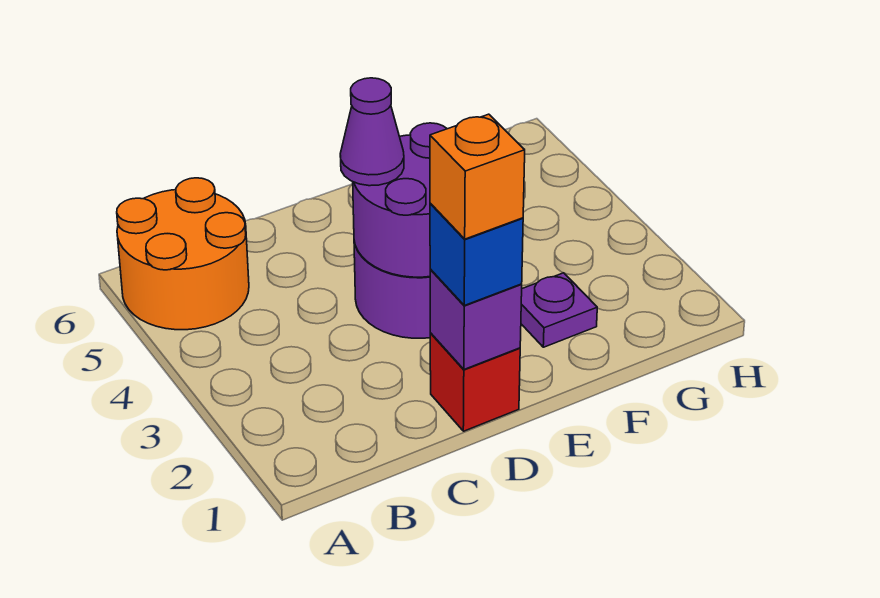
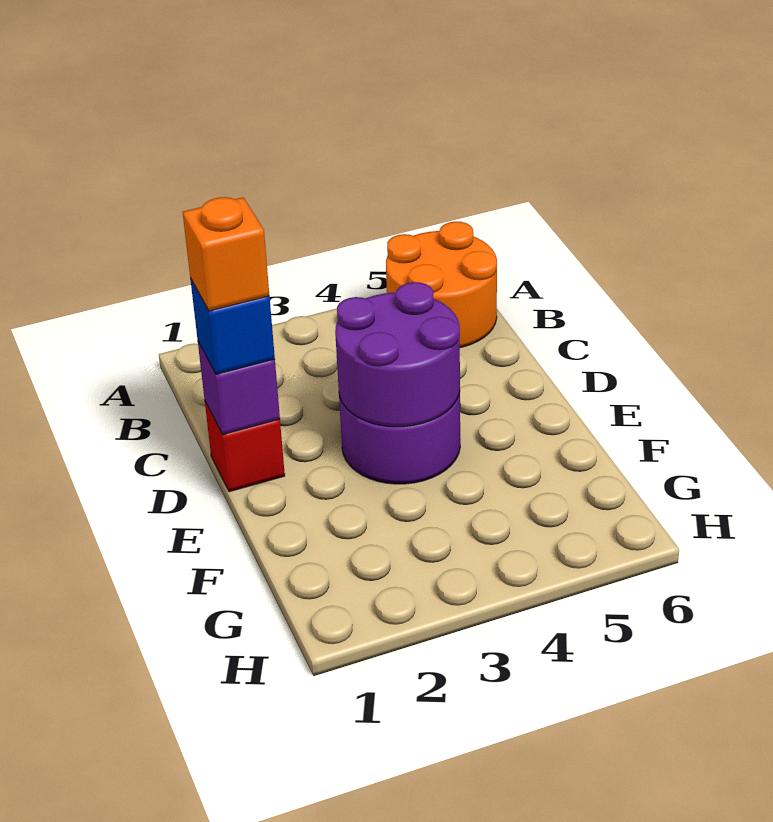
purple cone D4 level 3 -> none
purple plate F2 level 1 -> none

